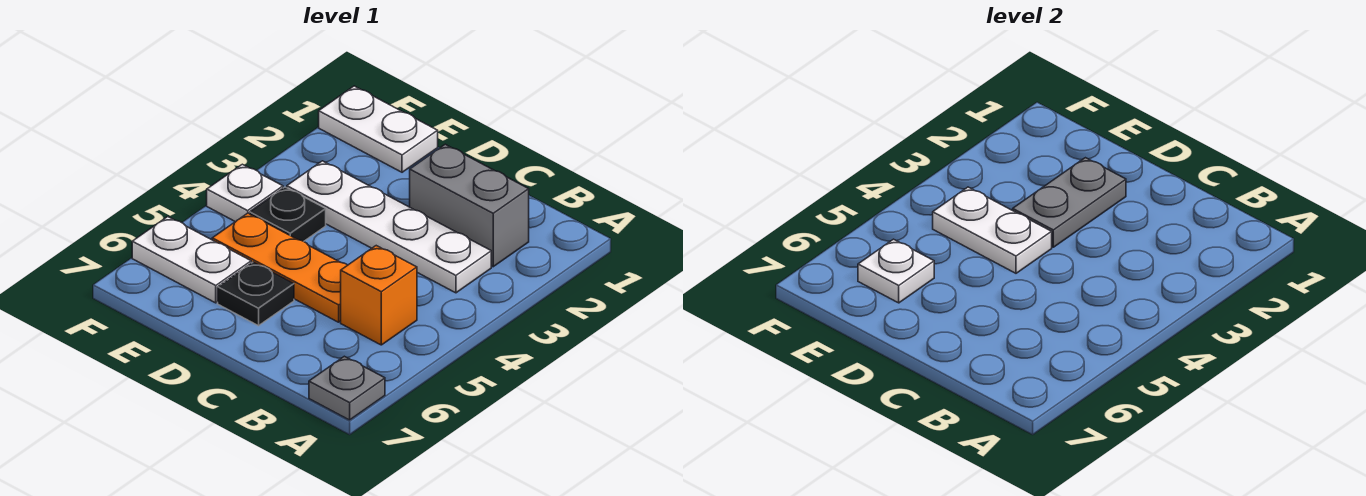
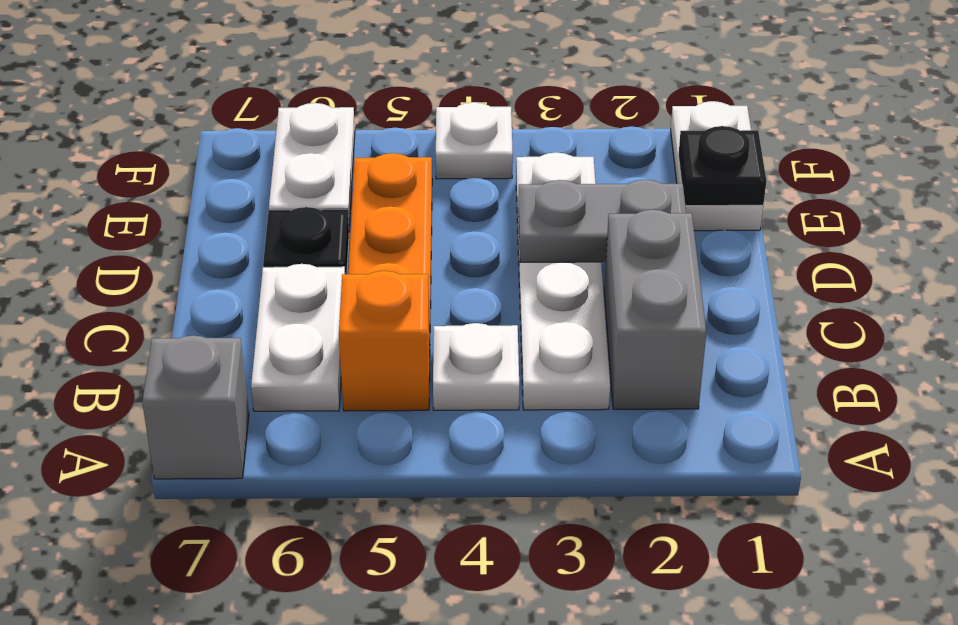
grey plate A7 level 1 -> grey brick A7 level 1
white plate D4:E4 level 2 -> white plate B6:C6 level 1
black plate E4 level 1 -> black plate E1 level 2
white plate E6 level 2 -> white plate B4 level 1

